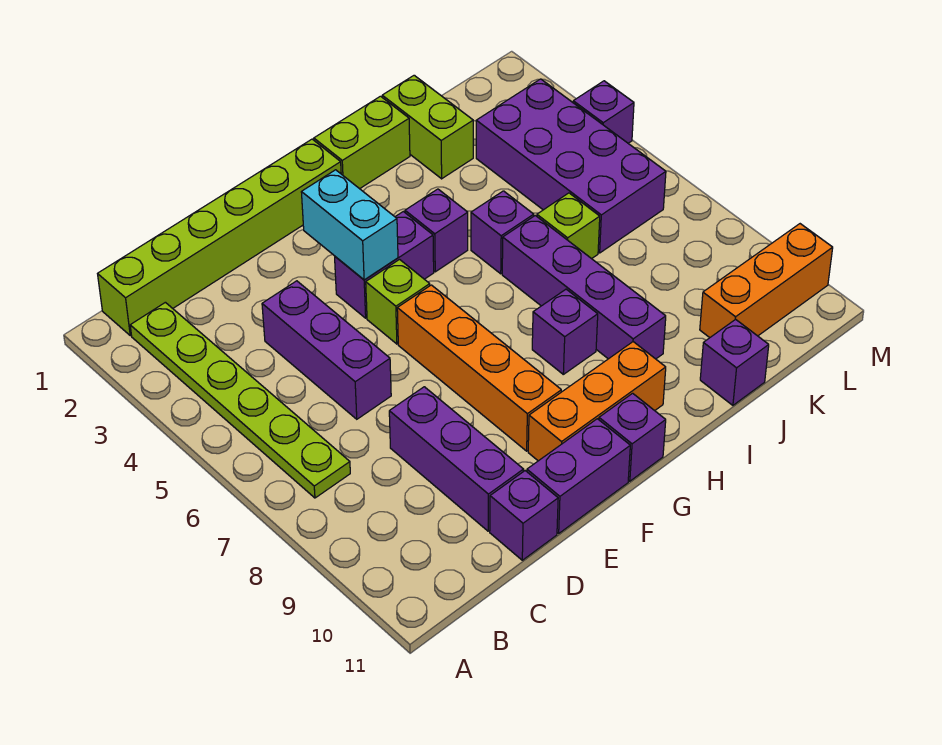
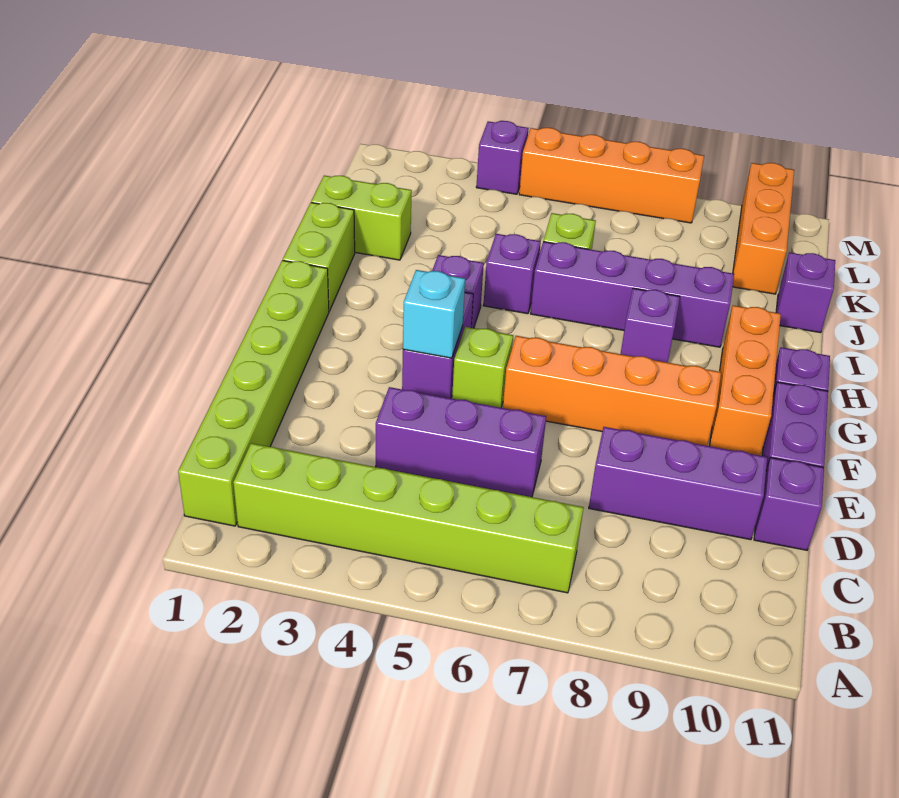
lime plate B2:B7 level 1 -> lime brick B2:B7 level 1
cyan brick F3:F4 level 2 -> cyan brick F4 level 2
purple brick K3:L6 level 1 -> none
none -> orange brick M5:M8 level 1

